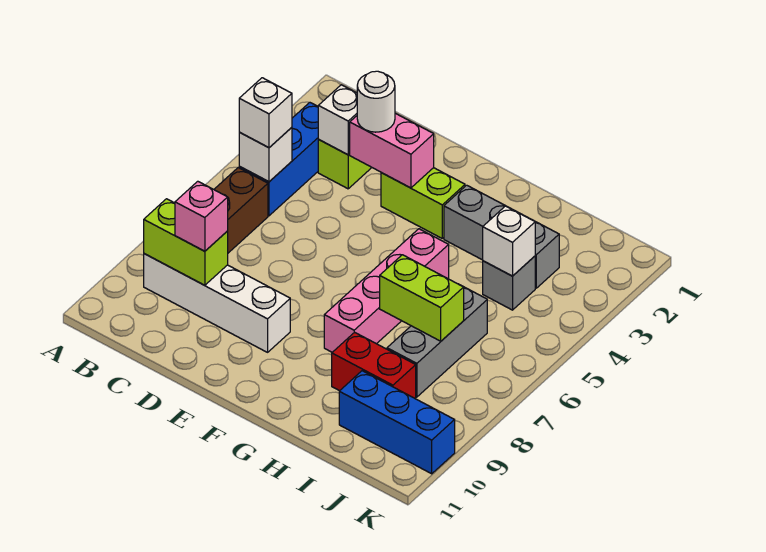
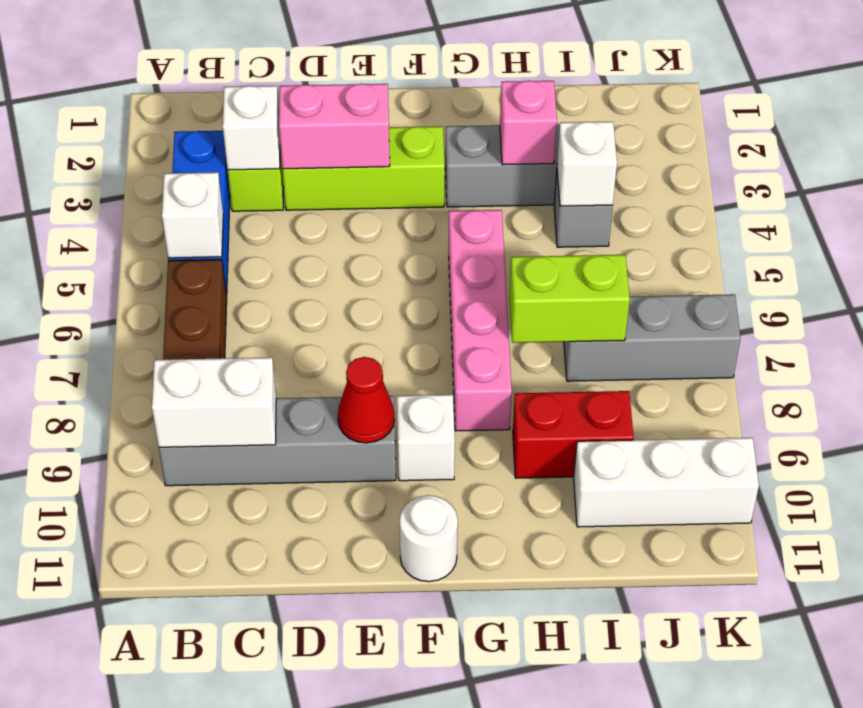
white brick B5 level 3 -> white brick F9 level 1
white brick B9:E9 level 1 -> grey brick B9:E9 level 1
lime brick B9:C9 level 2 -> white brick B9:C9 level 2
pink brick C9 level 3 -> pink brick H3 level 2
white round brick D3 level 3 -> white round brick F11 level 1
lime brick E3:F3 level 1 -> lime brick D3:F3 level 1
none -> red cone E9 level 2
grey brick I6:I8 level 1 -> grey brick I7:K7 level 1
blue brick I10:K10 level 1 -> white brick I10:K10 level 1

